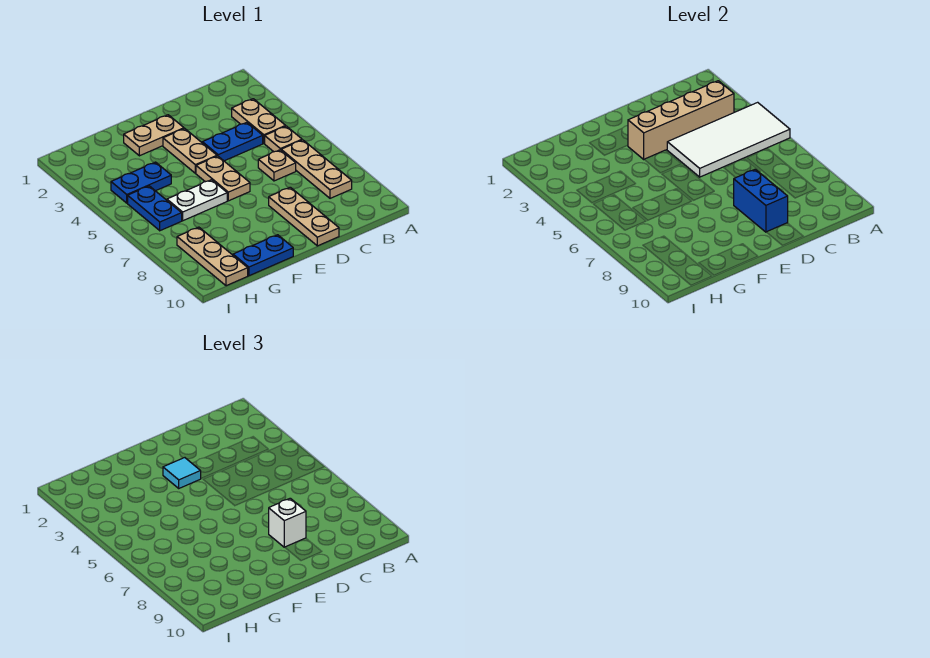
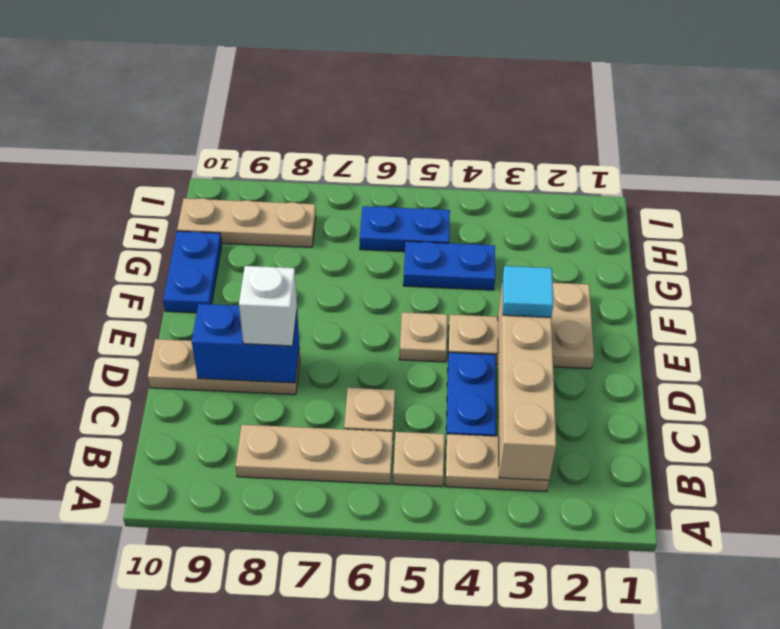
white tile A4:D5 level 2 -> none
tan plate E5:E6 level 1 -> tan plate E5 level 1
white plate F6:G6 level 1 -> none
blue plate G4:H4 level 1 -> blue plate G4:G5 level 1

